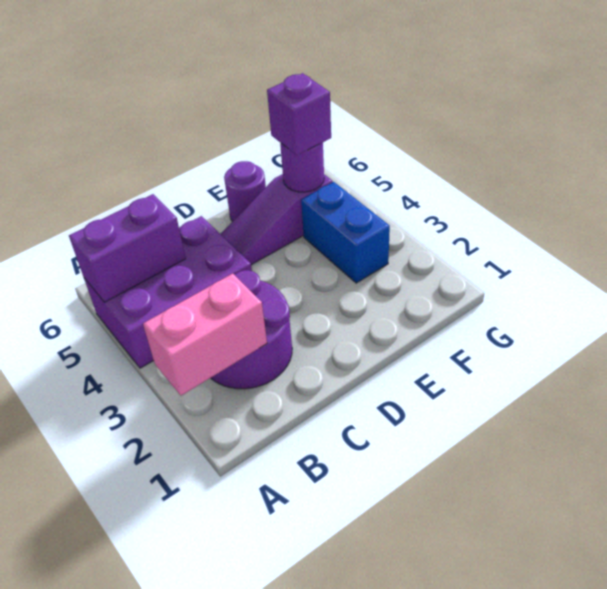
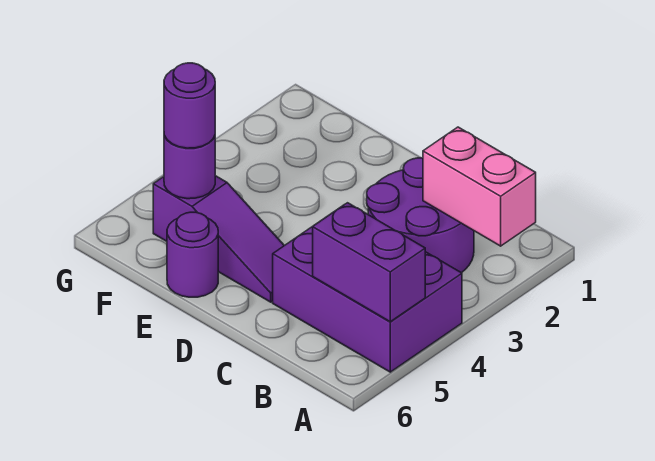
blue brick F3:F4 level 1 -> none
purple brick F5 level 3 -> purple round brick F5 level 3

